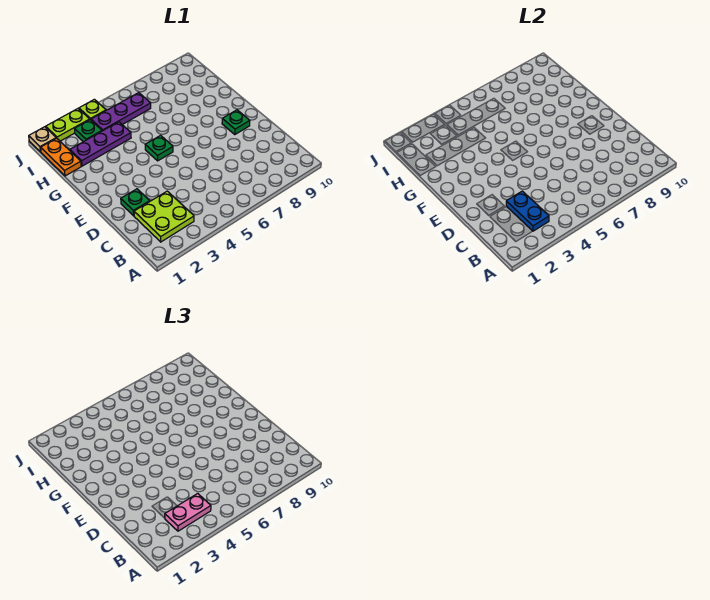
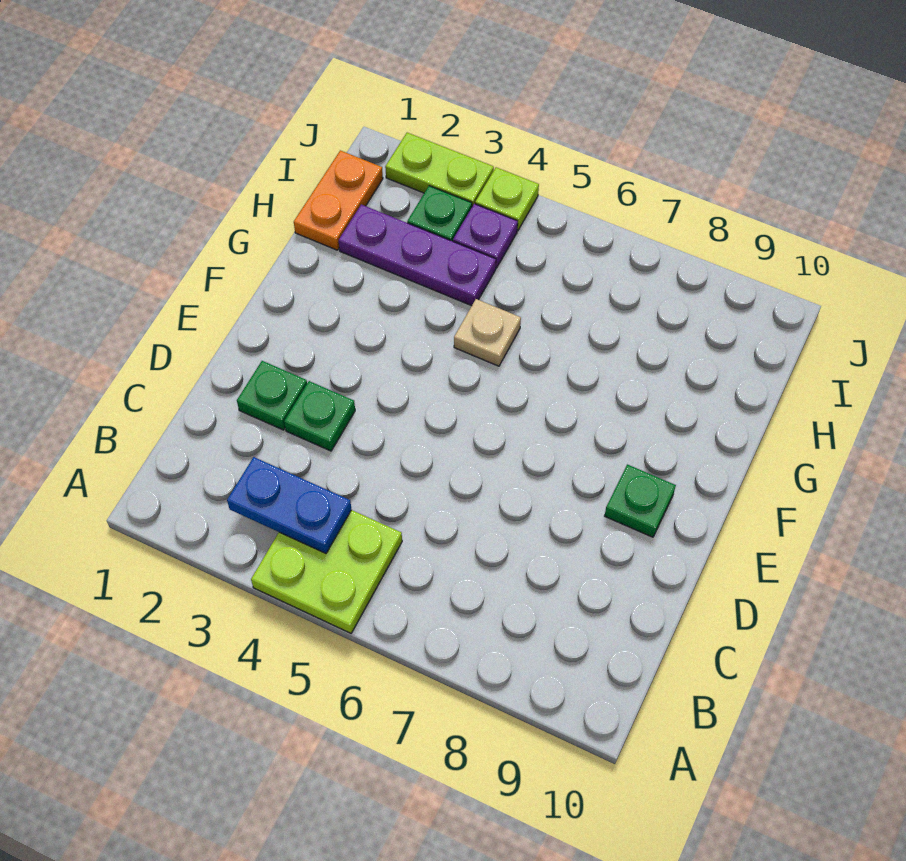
lime plate B2:C3 level 1 -> lime plate A4:B5 level 1
blue plate B3:C3 level 2 -> blue plate B3:B4 level 2
pink plate B3:B4 level 3 -> none
green plate F5 level 1 -> green plate D3 level 1
purple plate I4:I6 level 1 -> purple plate I4 level 1
tan plate J1 level 1 -> tan plate G5 level 1

